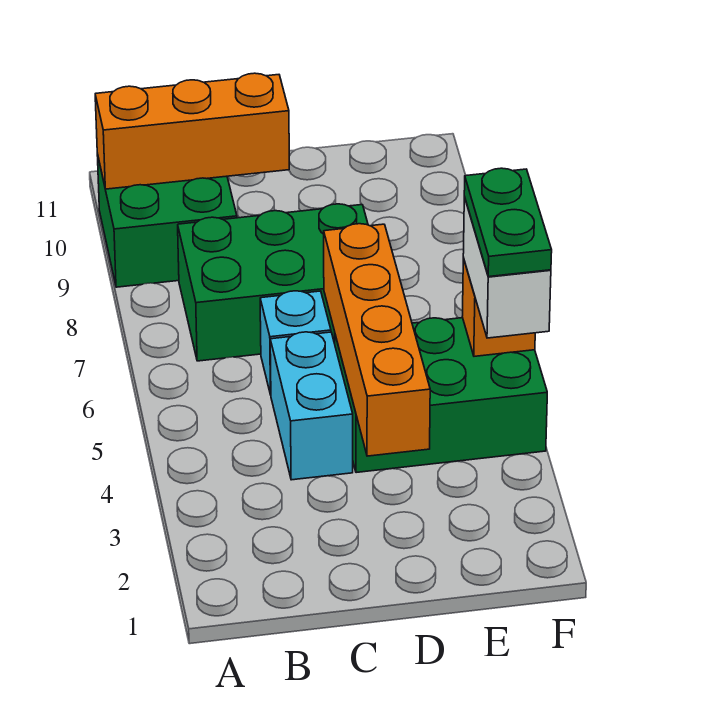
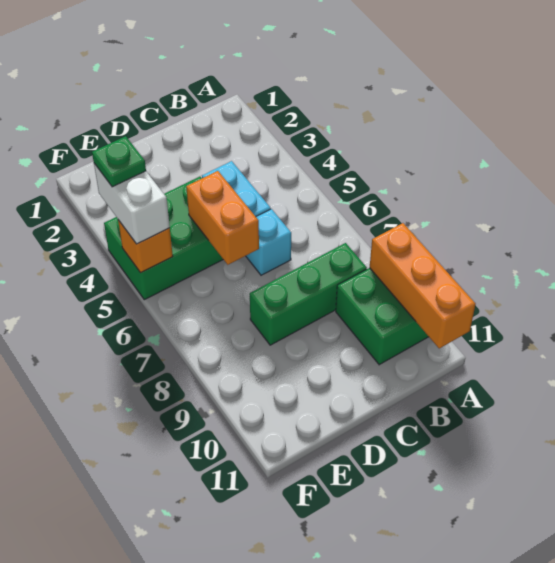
orange brick A10:C10 level 2 -> orange brick A9:A11 level 2
green brick B7:D8 level 1 -> green brick B8:D8 level 1
orange brick D3:D6 level 2 -> orange brick D5:D6 level 2
green plate F4:F5 level 4 -> green plate F4 level 4

